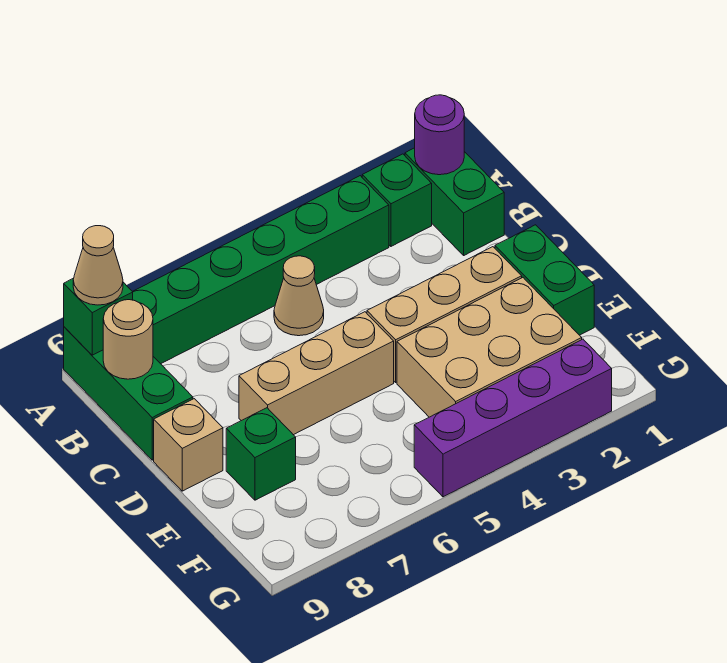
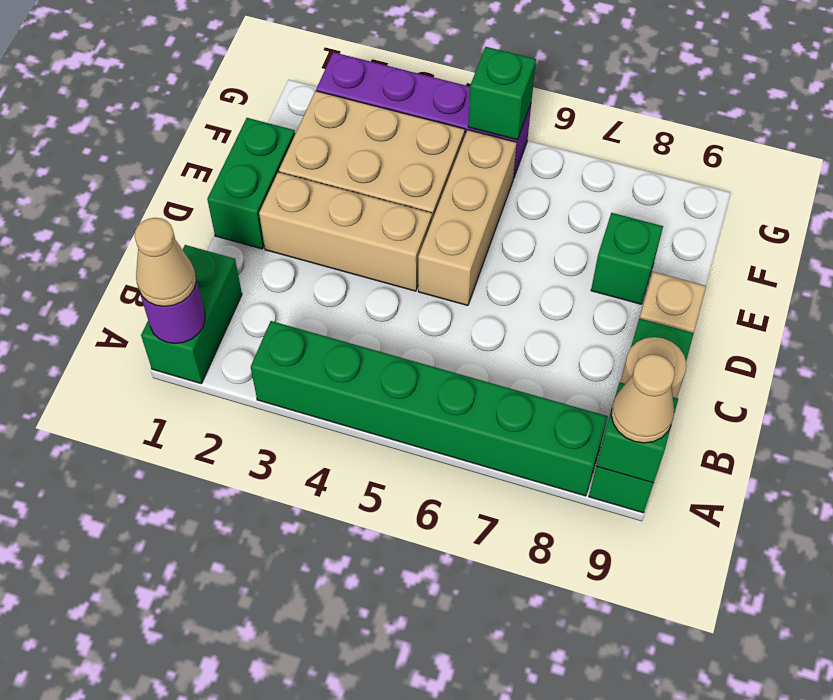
green brick A2 level 1 -> green brick G5 level 2
tan cone B5 level 1 -> tan cone A1 level 3
tan brick D5:D7 level 1 -> tan brick D5:F5 level 1

